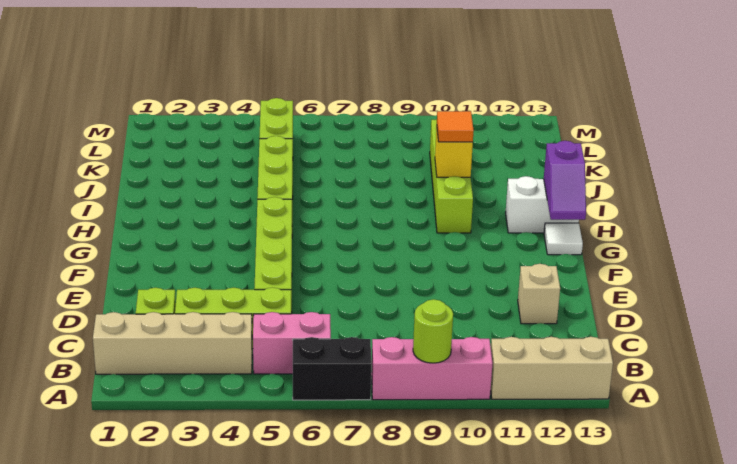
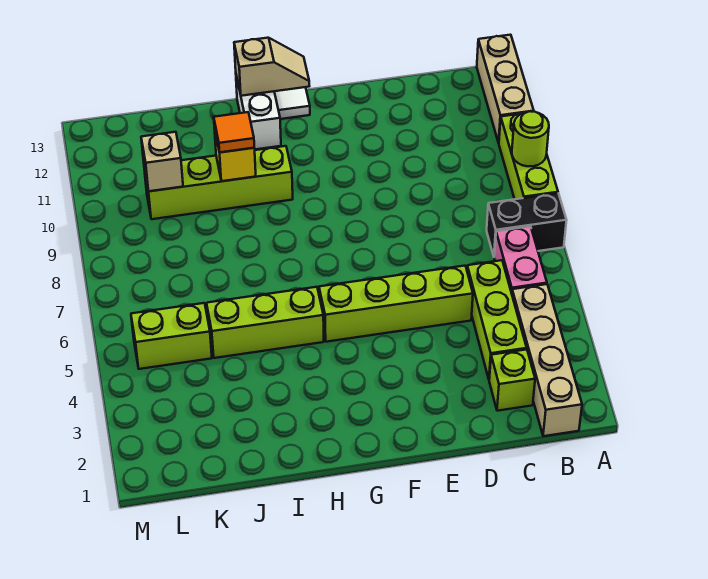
black brick A6:A7 level 1 -> black brick A7:B7 level 1
pink brick A8:A10 level 1 -> lime brick A8:A10 level 1
tan brick D12 level 1 -> tan brick K10 level 2
purple slope G13:H13 level 2 top H -> tan slope G13:H13 level 2 top H

